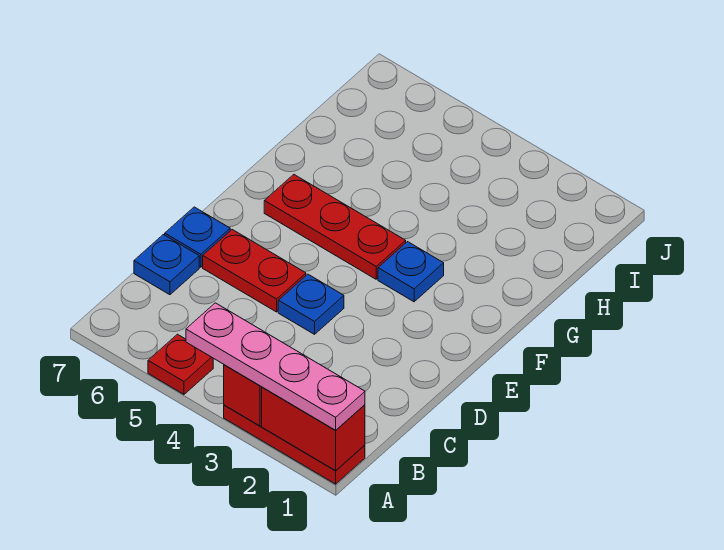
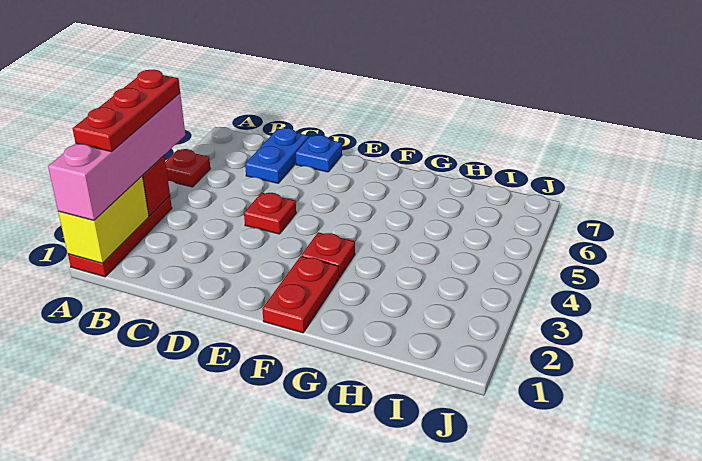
red brick A1:A2 level 2 -> yellow brick A1:A2 level 2
pink plate A1:A4 level 3 -> pink brick A1:A4 level 3
blue plate C7 level 1 -> blue plate C6:C7 level 1
blue plate D4 level 1 -> red plate D4 level 1
red plate D5:D6 level 1 -> red plate F1:F2 level 1
blue plate F3 level 1 -> red plate F3 level 1
red plate F4:F6 level 1 -> red plate A2:A4 level 4

